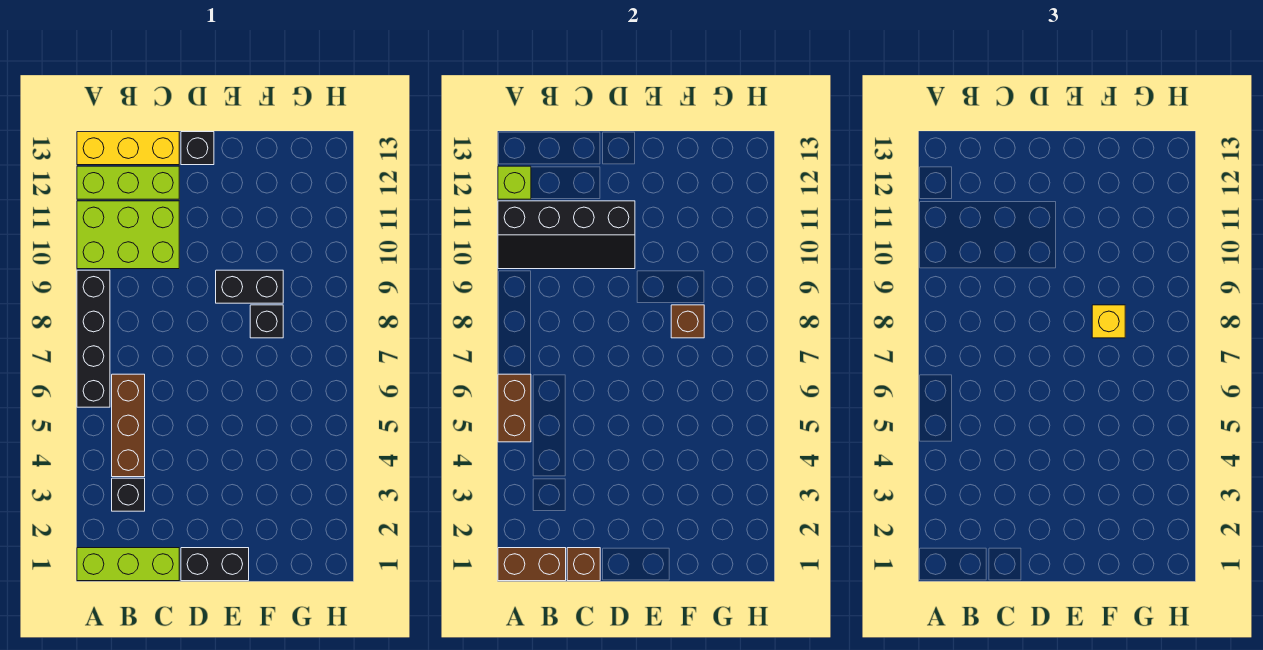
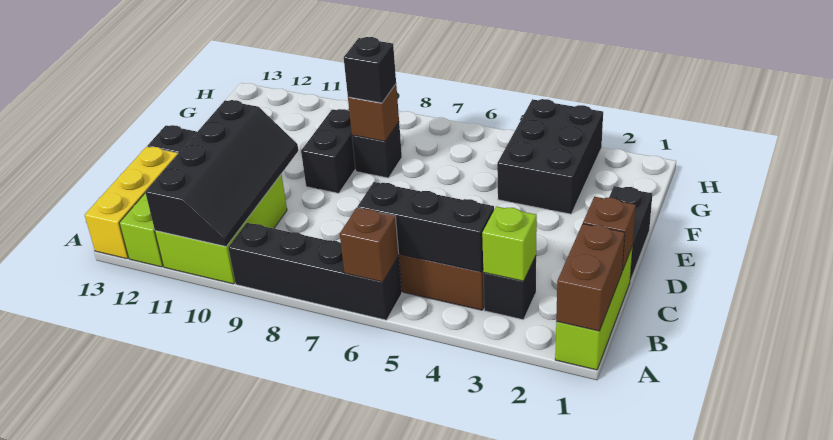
brown brick A5:A6 level 2 -> brown brick A6 level 2
lime brick A12 level 2 -> lime brick B3 level 2
none -> black brick B4:B6 level 2
none -> black brick F3:H4 level 1
yellow brick F8 level 3 -> black brick F8 level 3

